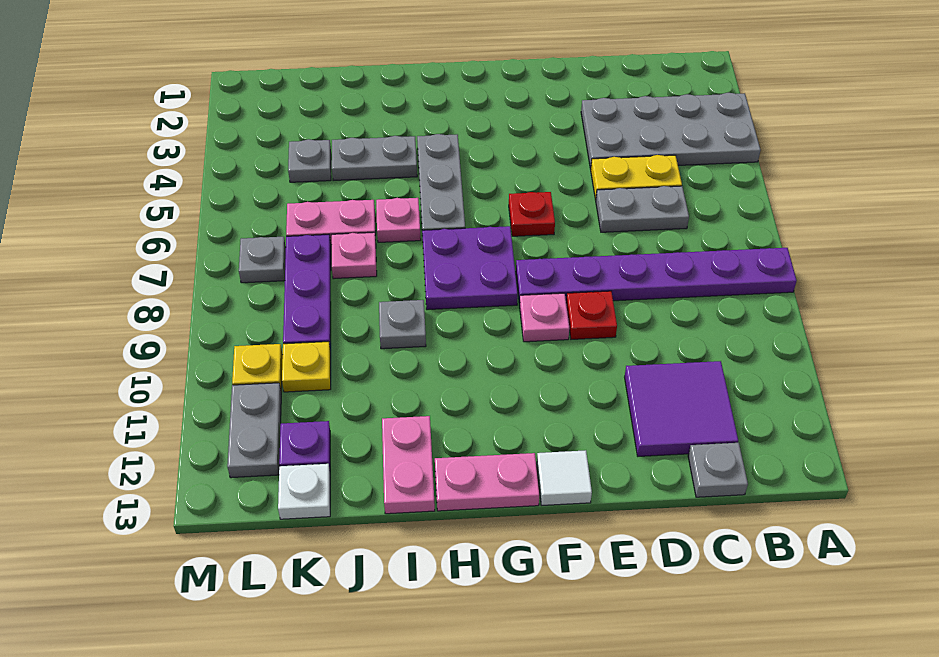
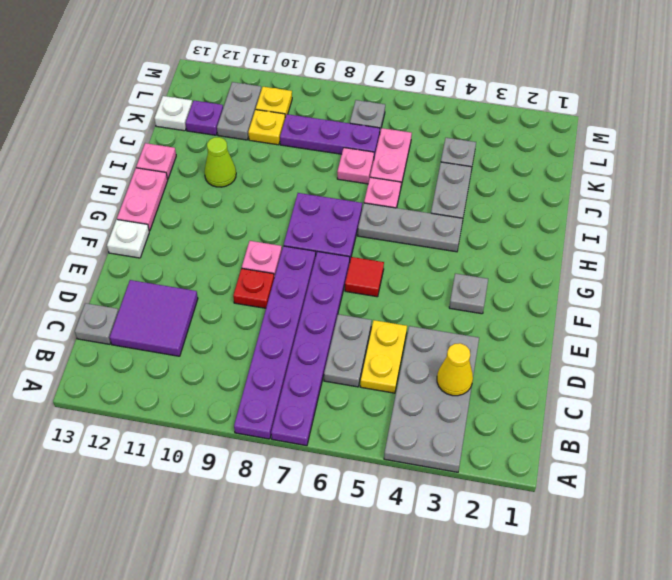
none -> purple plate A7:F7 level 1
none -> yellow cone C3 level 2
red plate F6 level 1 -> red tile F6 level 1
white tile F13 level 1 -> white plate F13 level 1
grey plate I9 level 1 -> grey plate F3 level 1
none -> lime cone I11 level 1
pink plate I12:I13 level 1 -> pink plate I13 level 1
grey plate L11:L12 level 1 -> grey plate K11:L11 level 1

